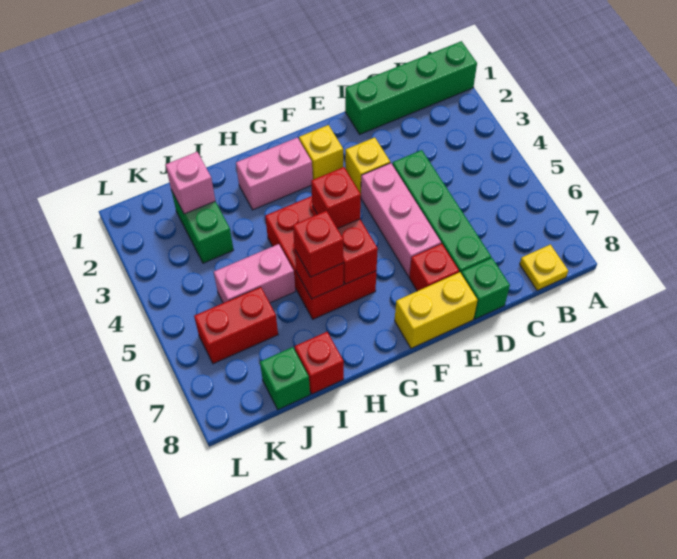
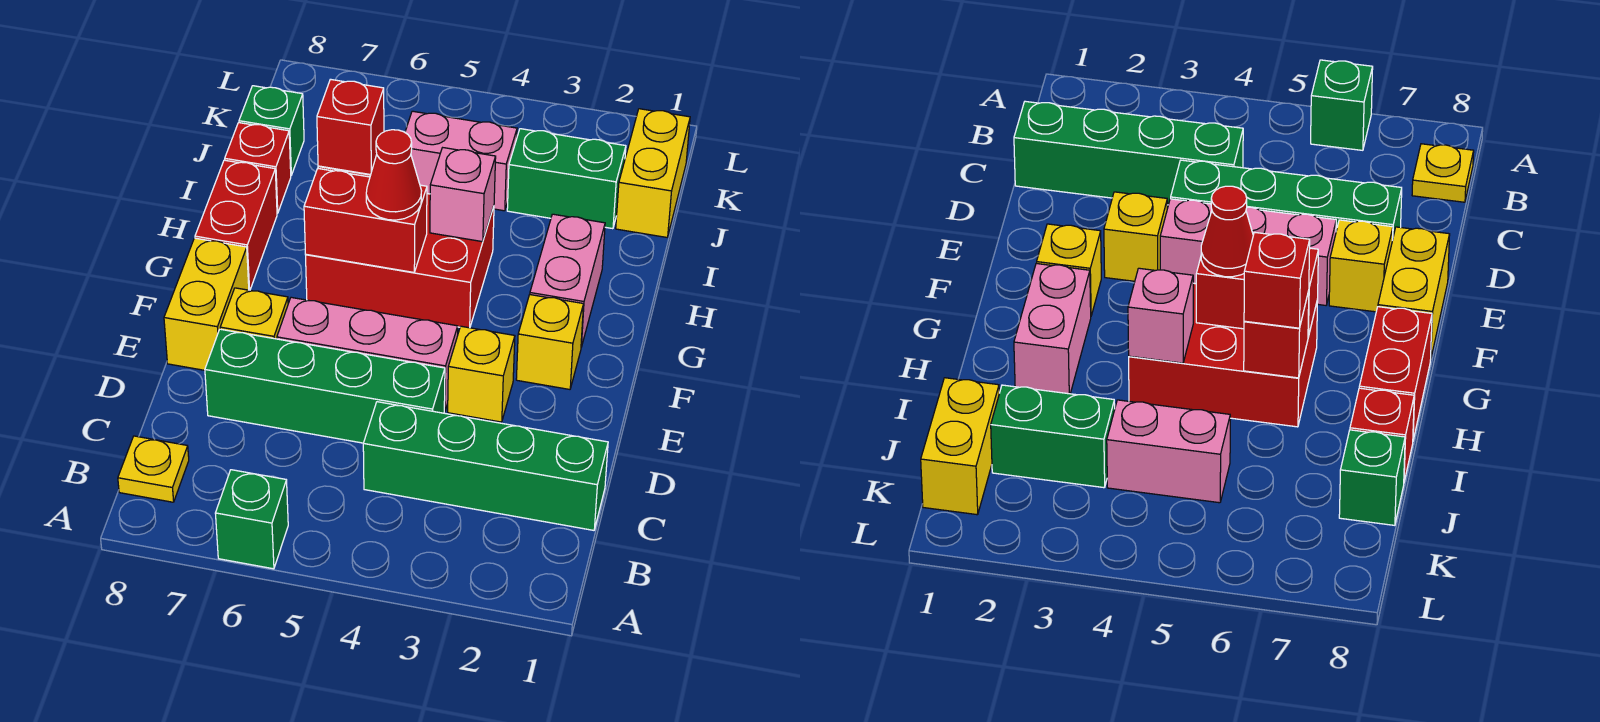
green brick A1:D1 level 1 -> green brick C1:C4 level 1
green brick D8 level 1 -> green brick A6 level 1
red brick E7 level 1 -> yellow brick E7 level 1
red brick G5 level 3 -> red cone G5 level 3
pink brick I5:J5 level 1 -> pink brick J4:J5 level 1
none -> yellow brick J1:K1 level 1
pink brick J2 level 2 -> pink brick H4 level 2
red brick J6:K6 level 1 -> red brick G8:H8 level 1

